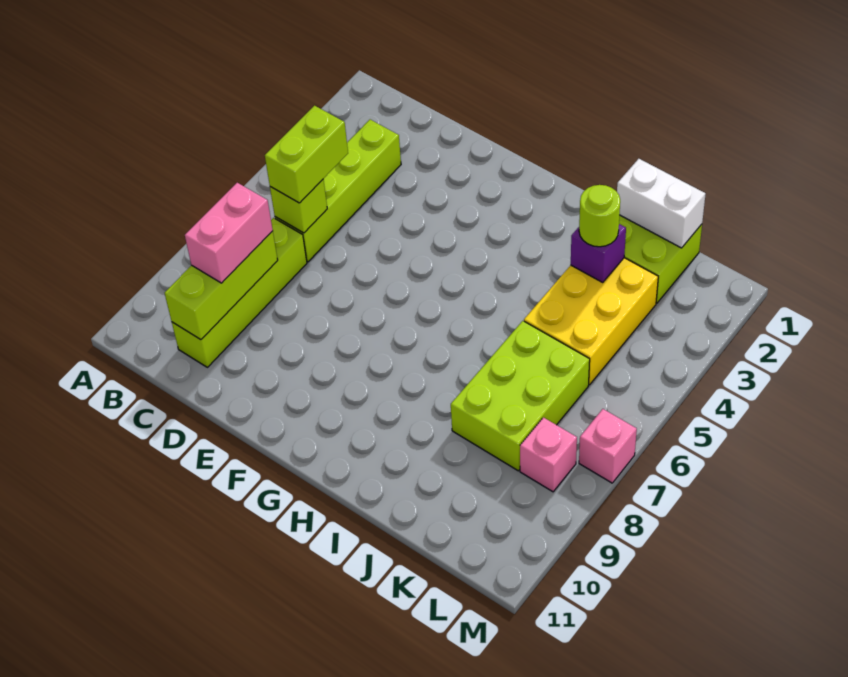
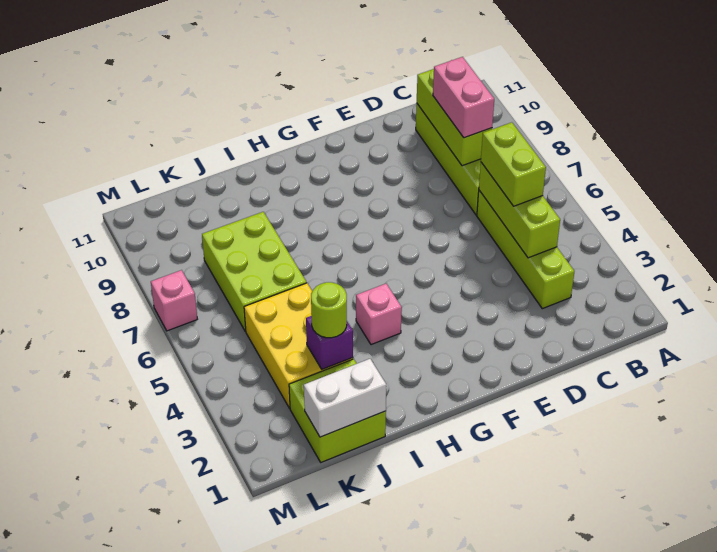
lime brick C6 level 2 -> lime brick C4:C6 level 2
pink brick L8 level 1 -> pink brick H4 level 1

